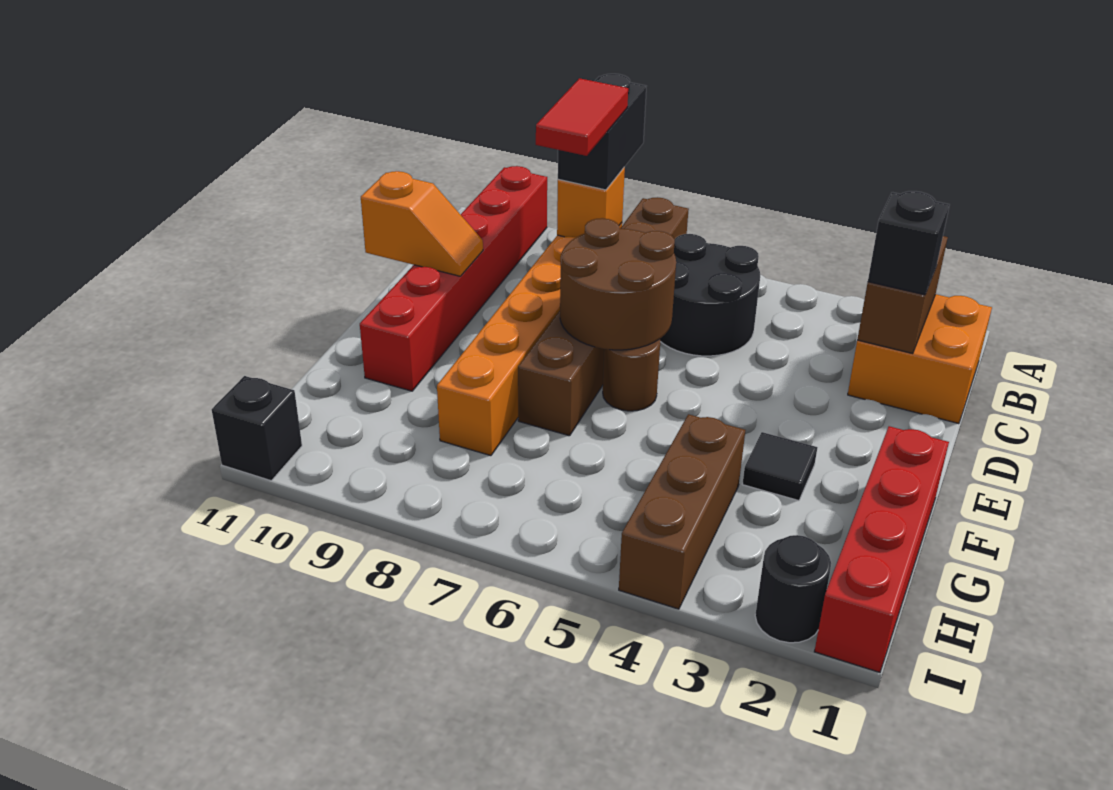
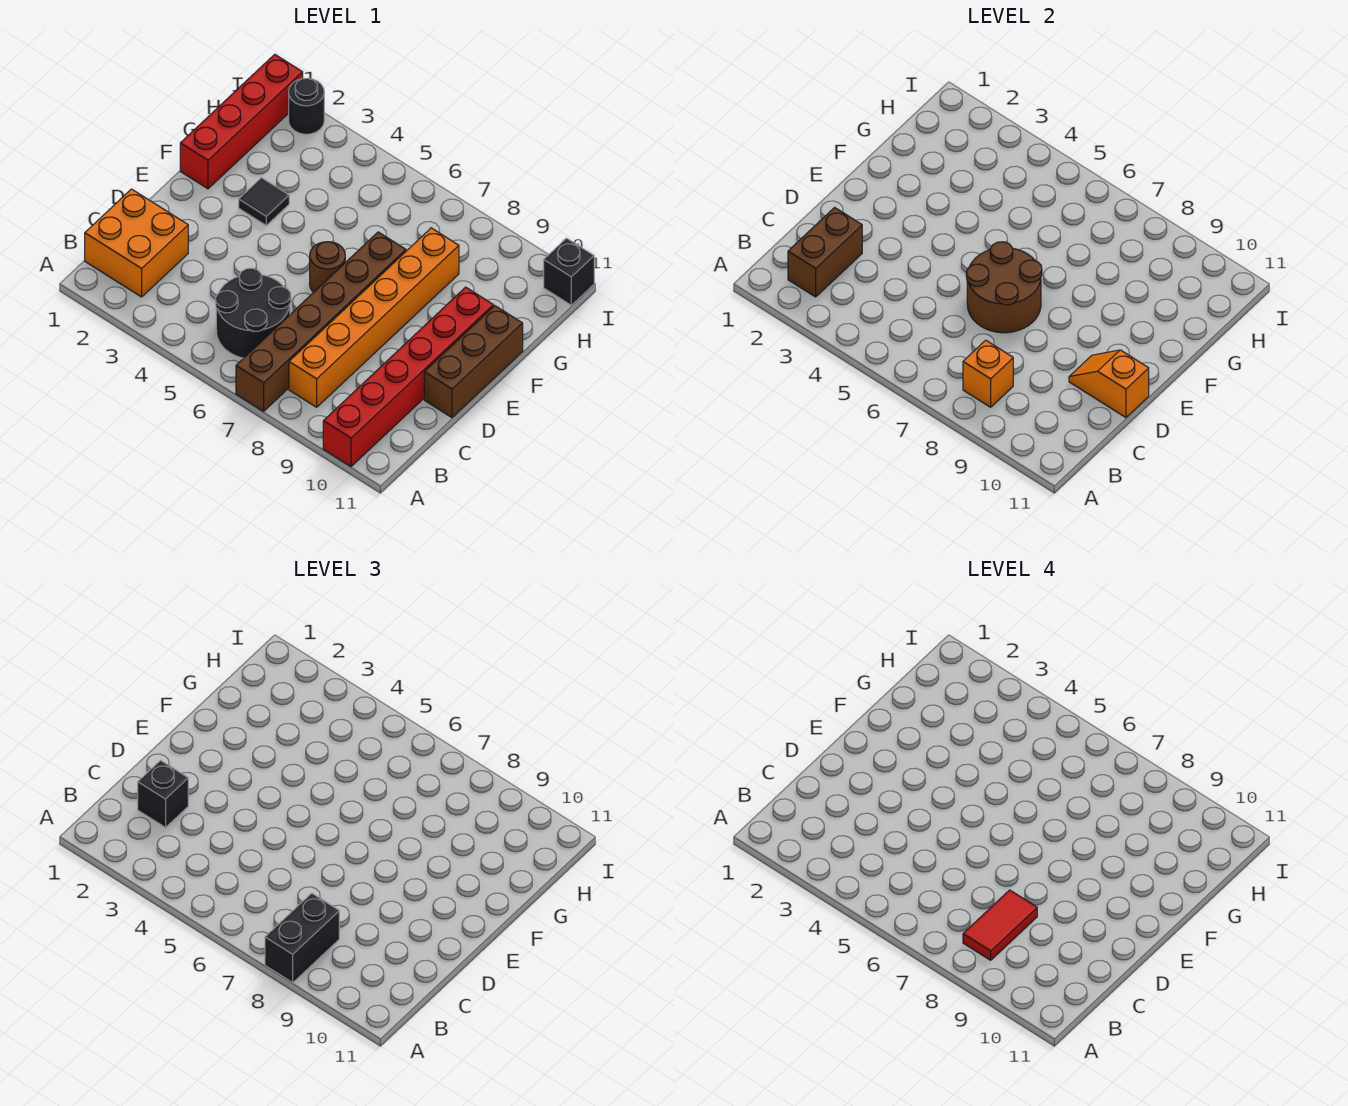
brown brick G4:I4 level 1 -> brown brick D11:F11 level 1

